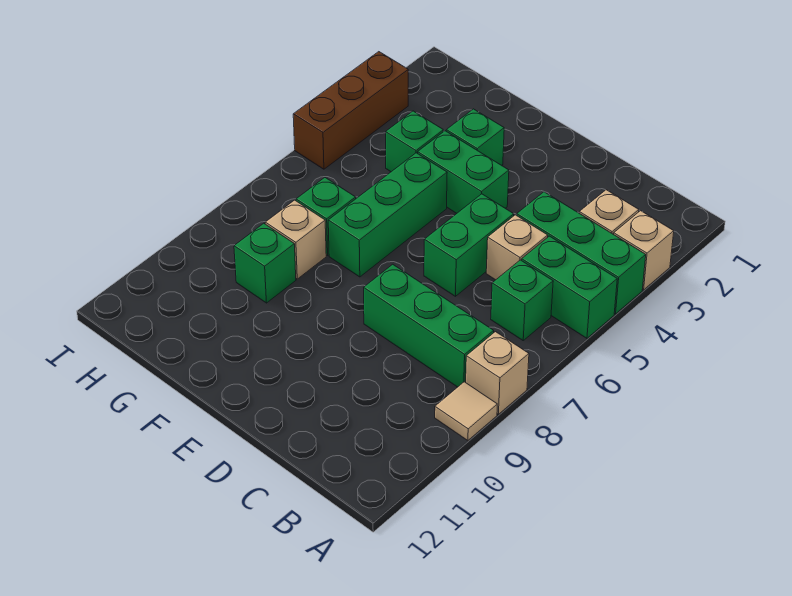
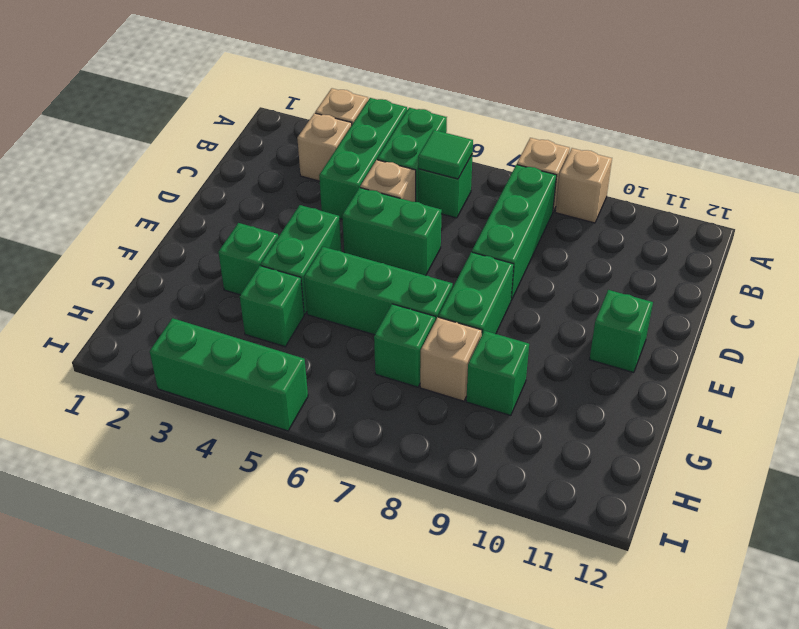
tan tile A9 level 1 -> tan brick A9 level 1
none -> green tile B6 level 2
none -> green brick E8:F8 level 1
none -> green brick E11 level 1
brown brick I3:I5 level 1 -> green brick I3:I5 level 1

